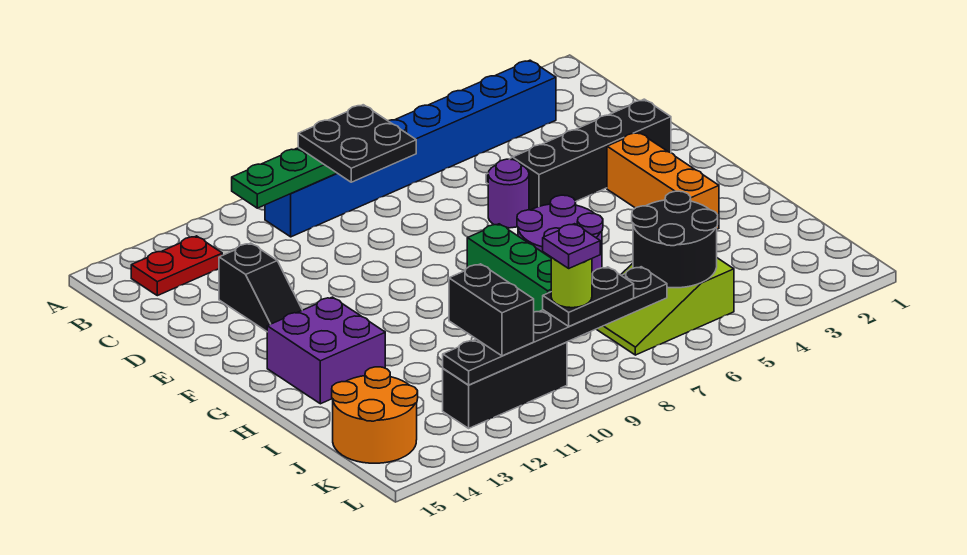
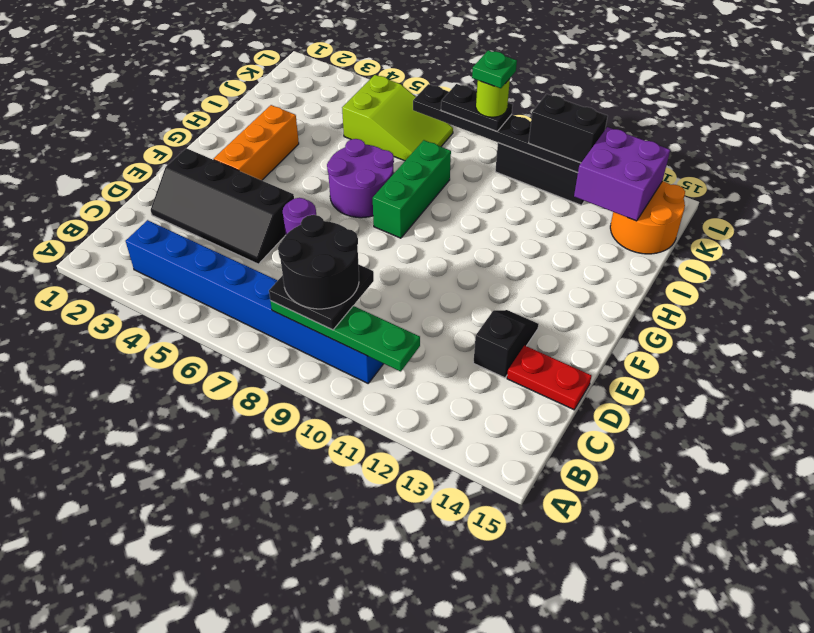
red plate B13:B14 level 1 -> red plate D14:D15 level 1
purple brick G13:H14 level 1 -> purple brick J13:K14 level 2
black round brick J5:K6 level 2 -> black round brick B8:C9 level 4
black brick J11:K11 level 3 -> black brick K11:K12 level 3
purple plate K9 level 5 -> green plate K9 level 5

